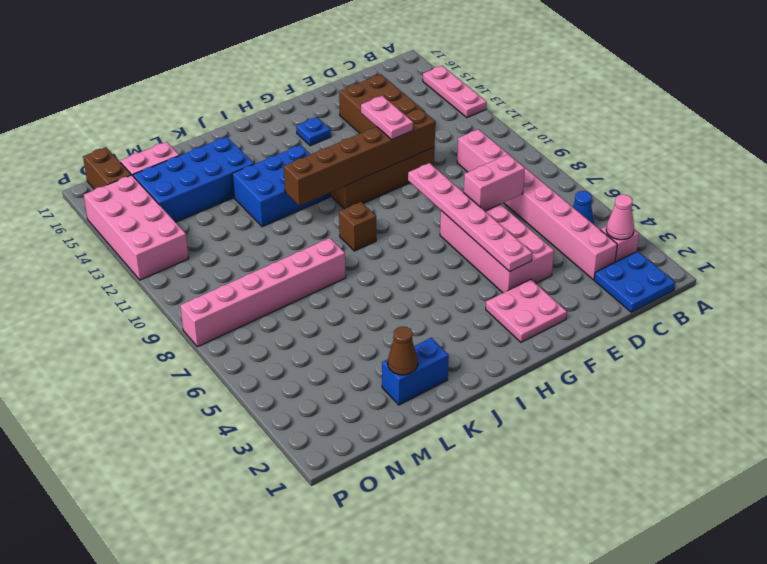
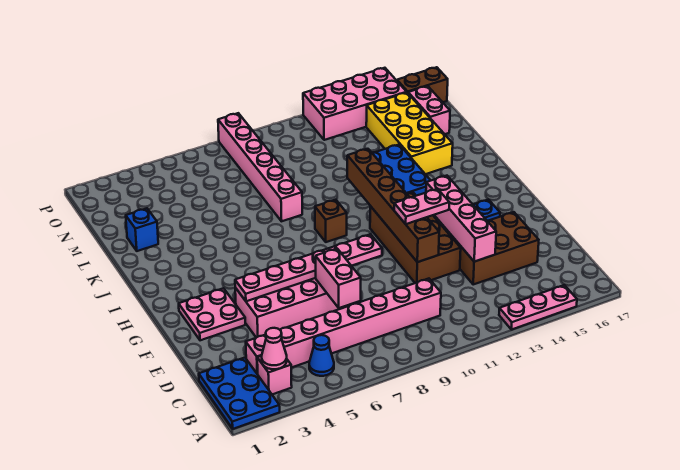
blue plate B1:C2 level 1 -> blue plate A1:C2 level 1
none -> pink brick D13:G13 level 2
blue brick K2:L2 level 1 -> blue brick L2 level 1
blue brick K14:N15 level 1 -> yellow brick K14:N15 level 1
brown cone L2 level 2 -> none

